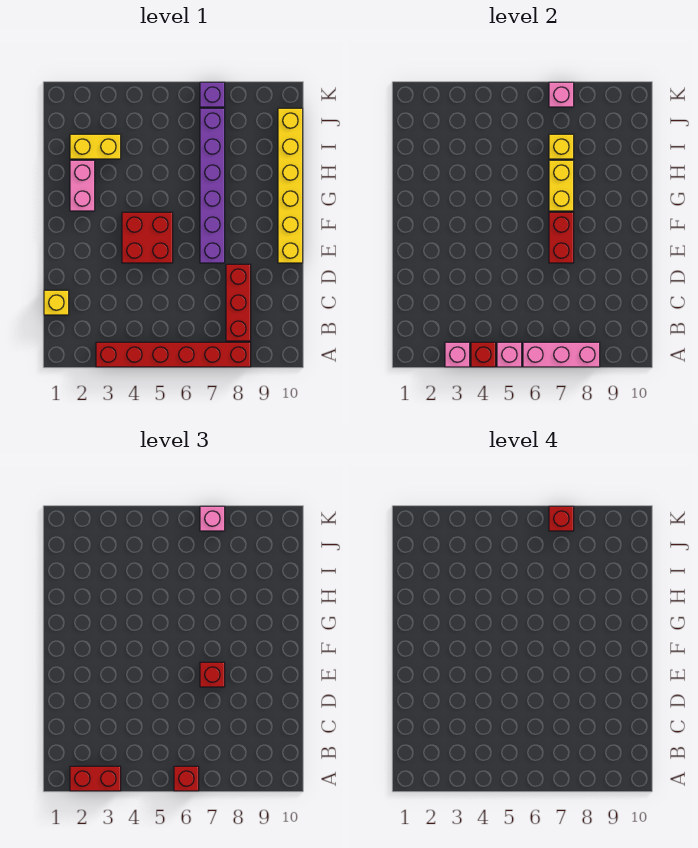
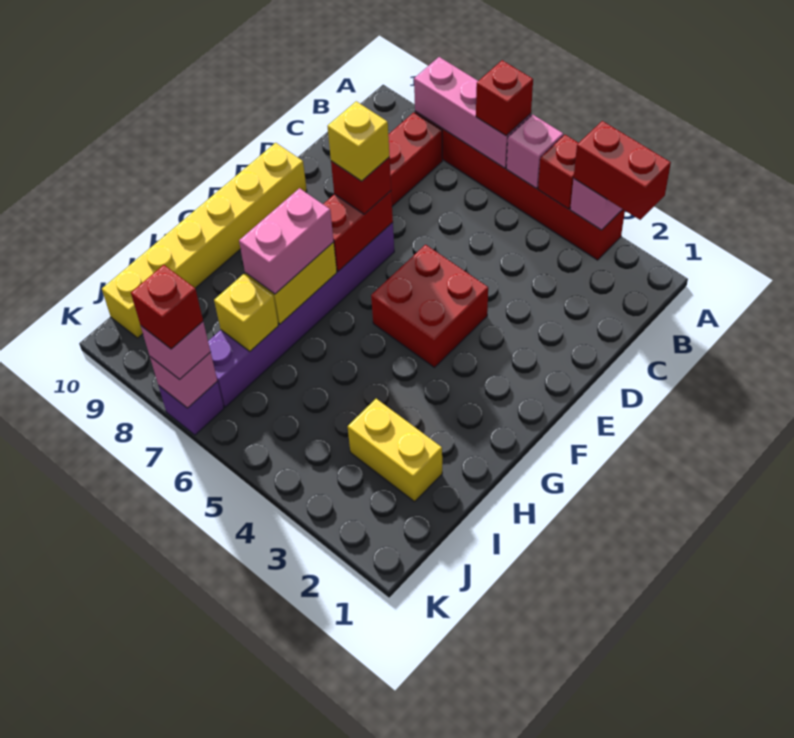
yellow brick C1 level 1 -> yellow brick E7 level 4
pink brick G2:H2 level 1 -> pink brick G7:H7 level 3

